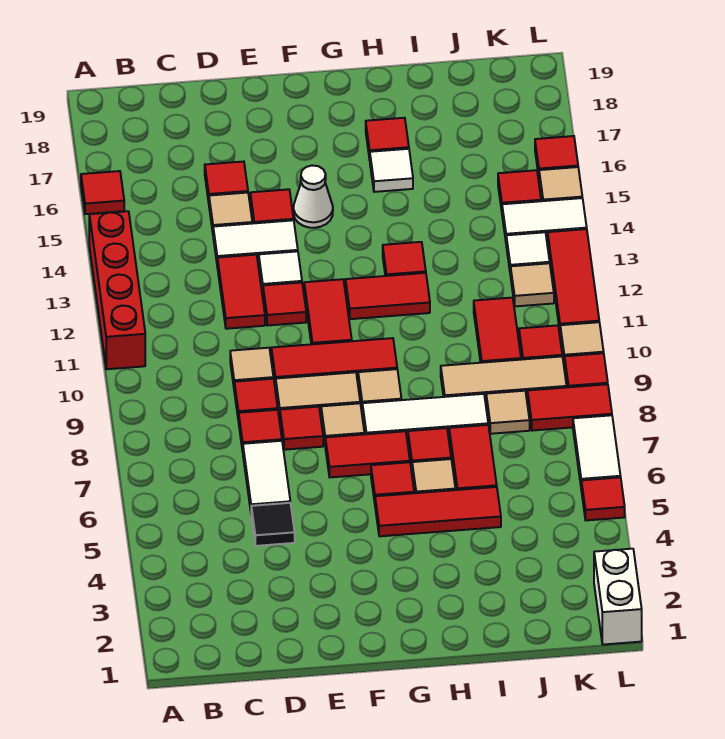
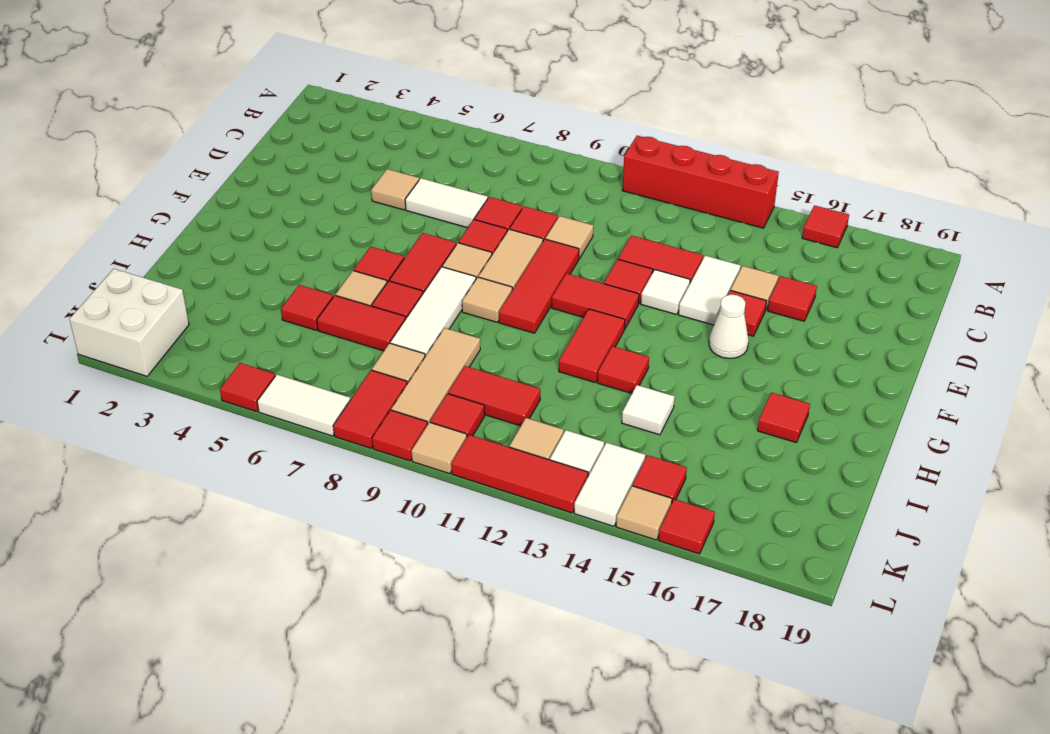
black tile D5 level 1 -> tan tile D5 level 1
red tile G5:I5 level 1 -> red tile I5 level 1
white tile H16 level 1 -> white tile I14 level 1
white brick L1:L2 level 1 -> white brick K1:L2 level 1

